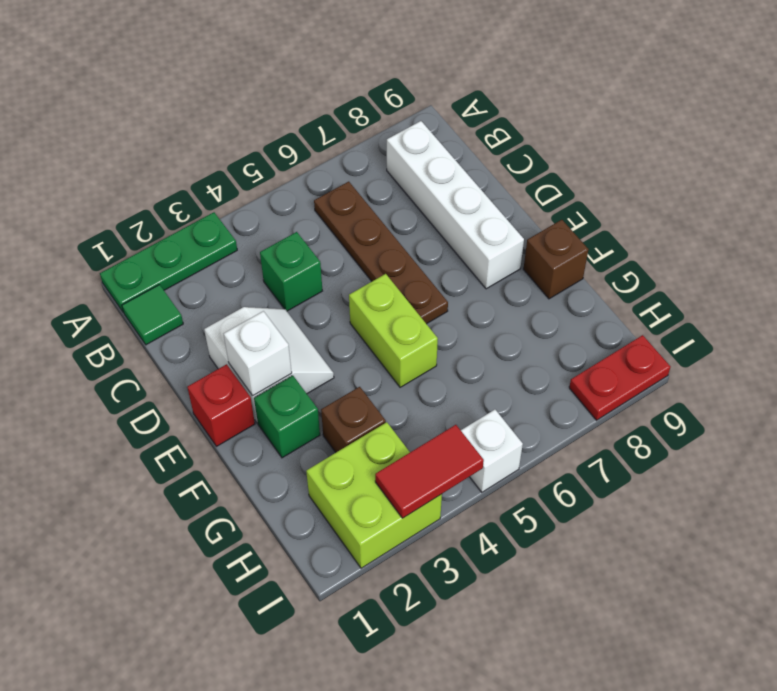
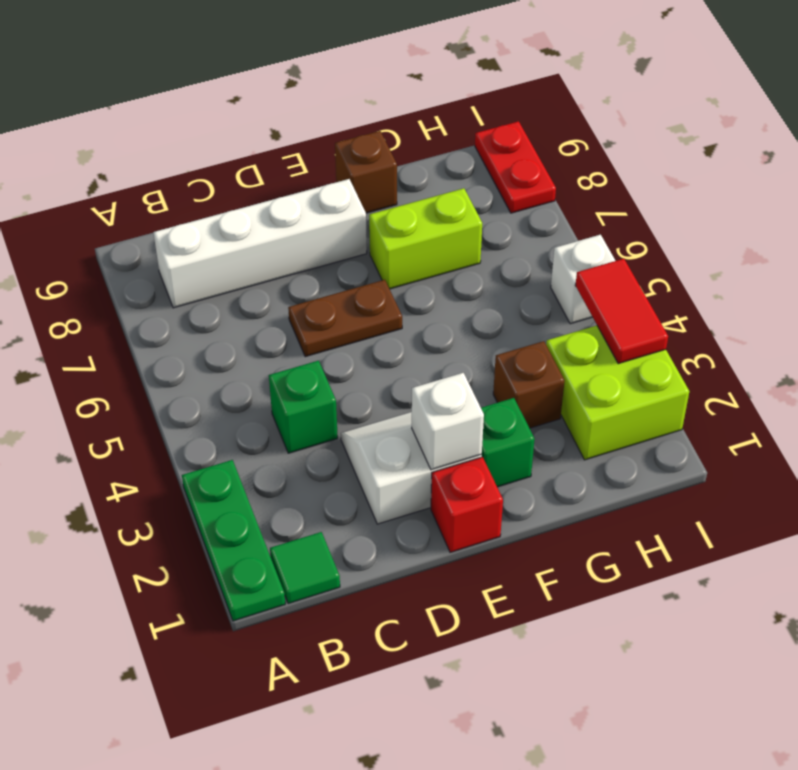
brown plate B6:E6 level 1 -> brown plate D6:E6 level 1
lime brick E5:F5 level 1 -> lime brick F7:G7 level 1

